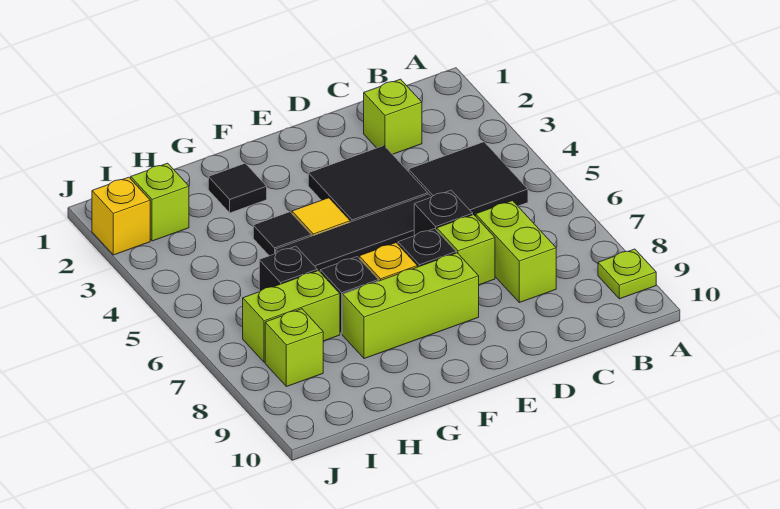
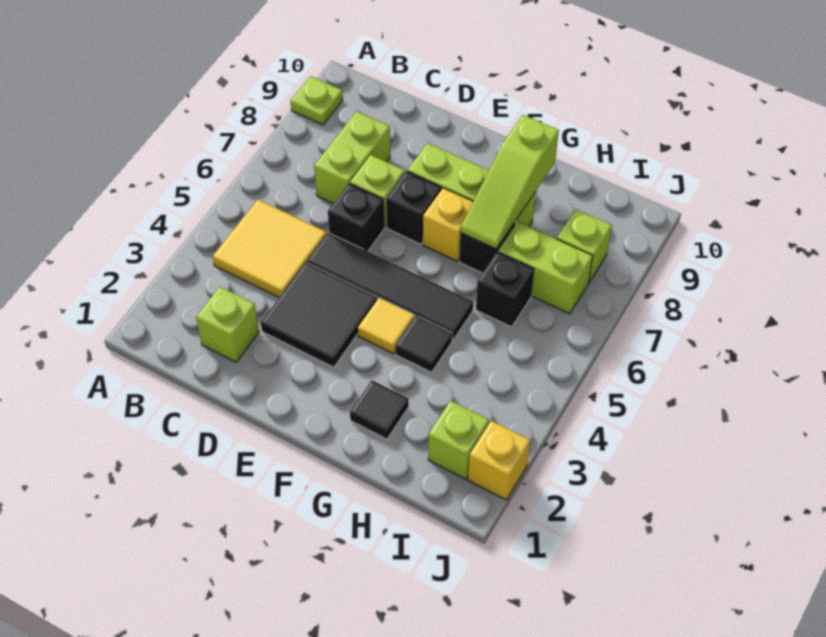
black tile B4:C5 level 1 -> yellow tile B4:C5 level 1
none -> lime slope G7:G9 level 2 top 9

